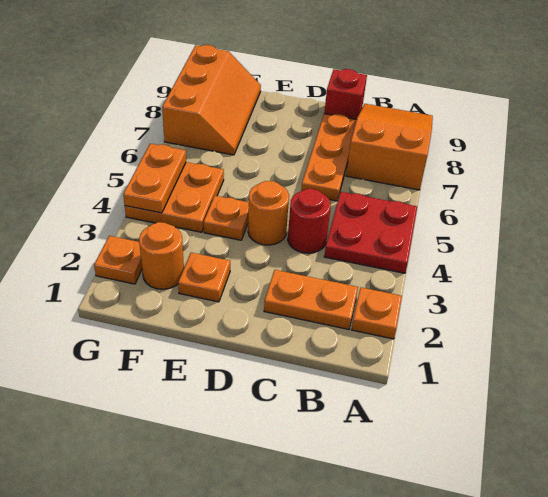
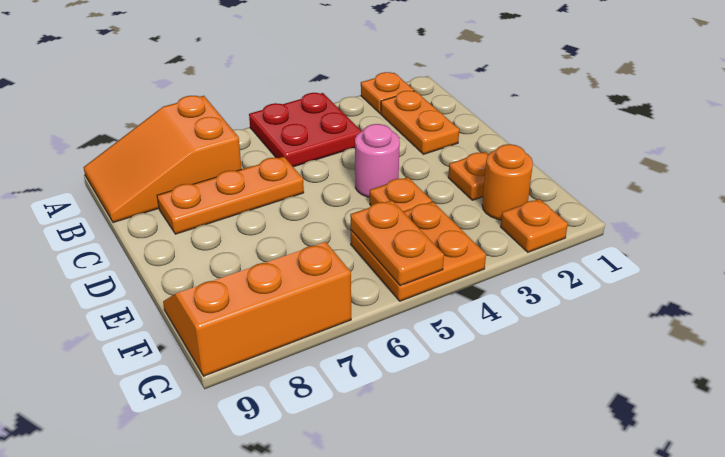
red round brick C4 level 1 -> none
red brick C9 level 1 -> none
orange round brick D4 level 1 -> pink round brick D4 level 1
orange plate G4:G5 level 2 -> orange plate F5:G5 level 2

